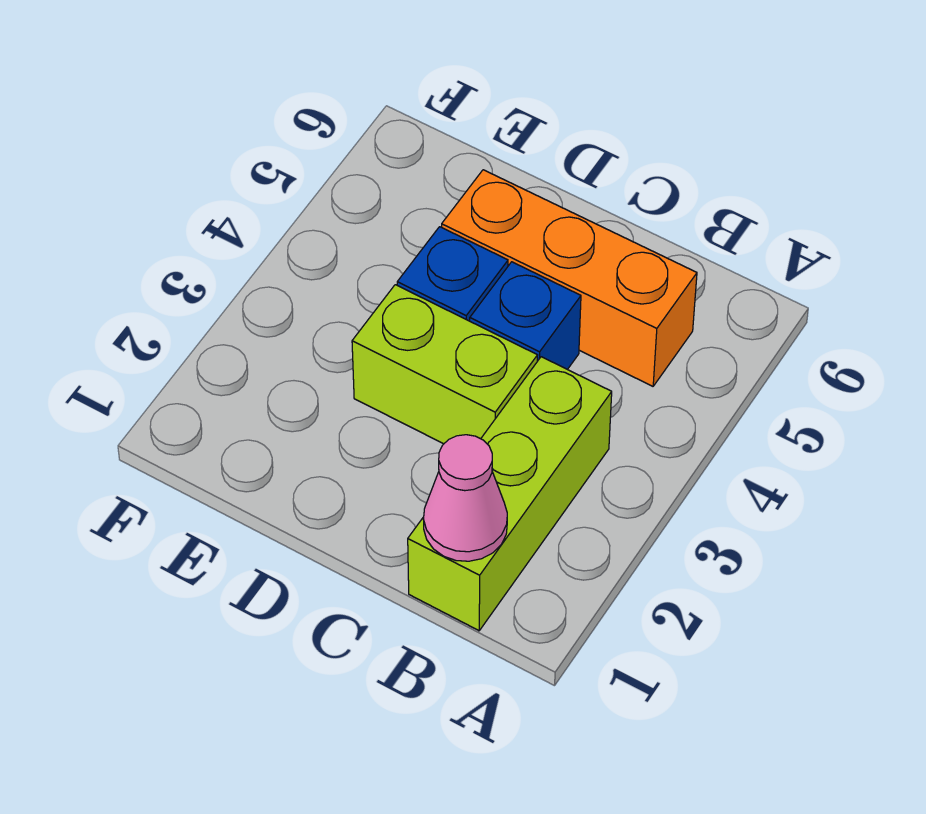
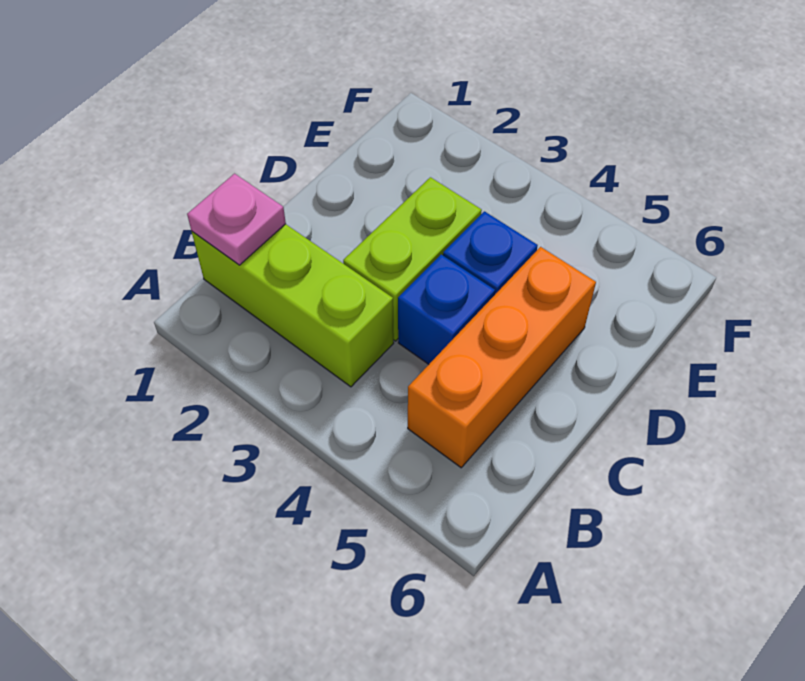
pink cone B1 level 2 -> pink plate B1 level 2

